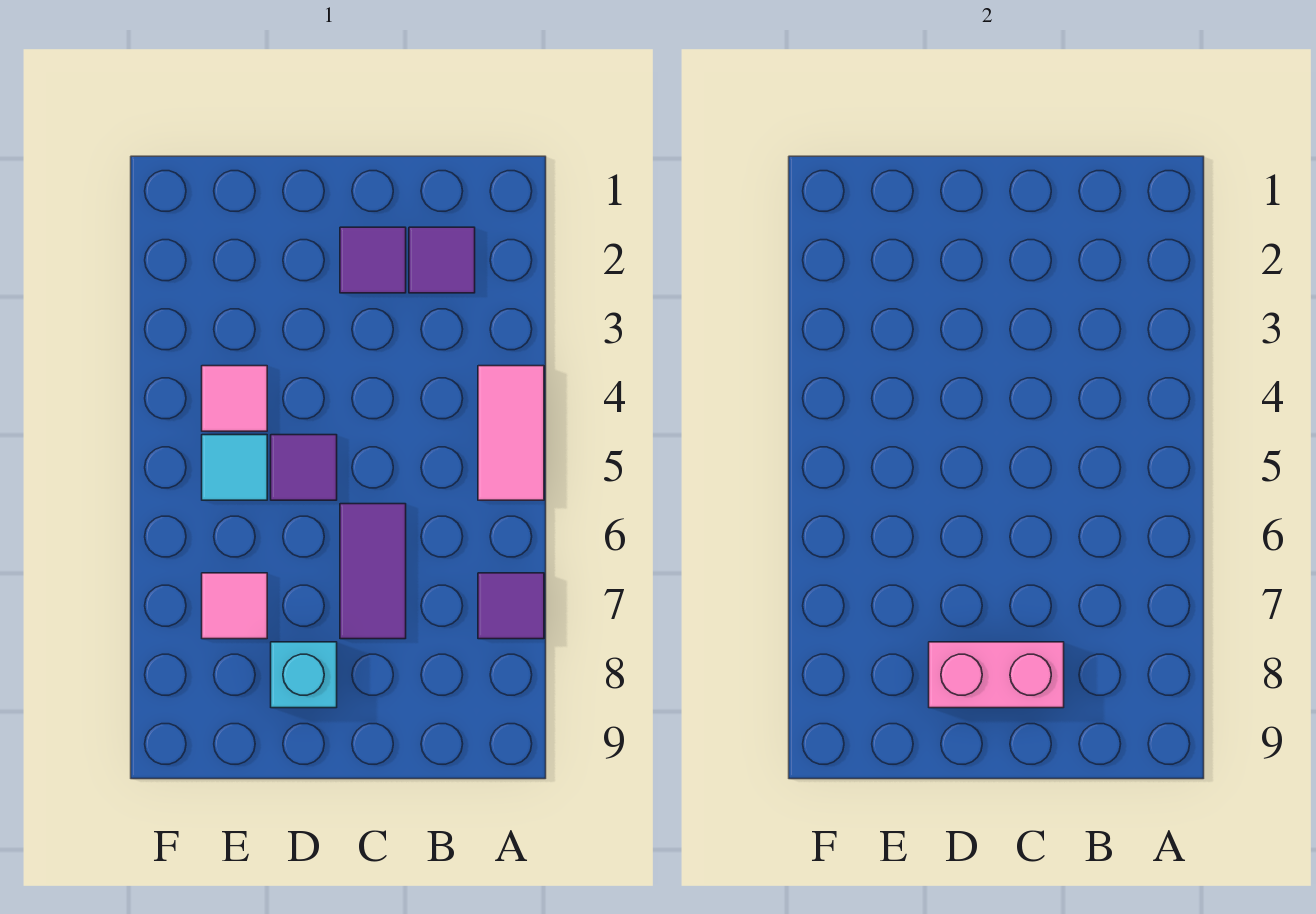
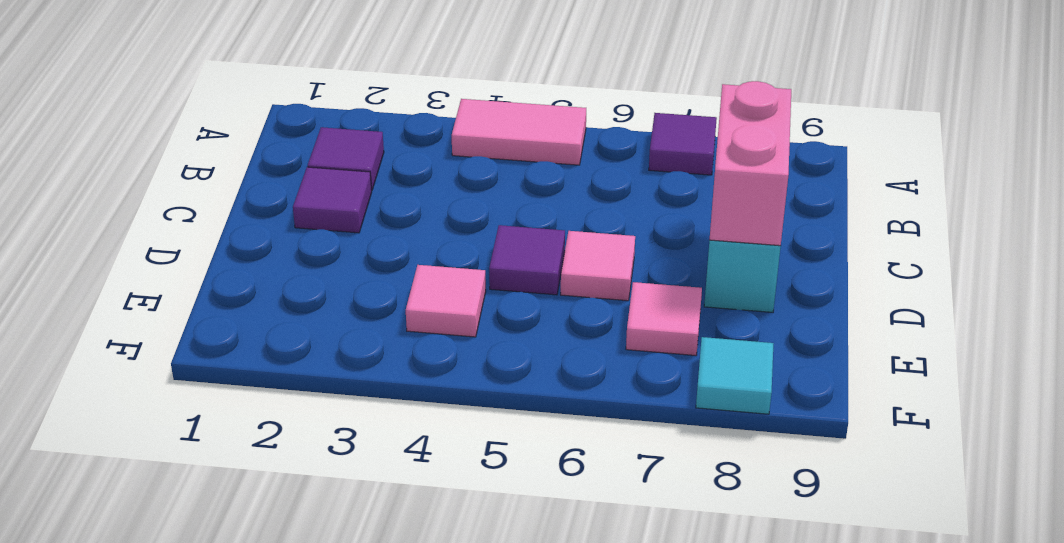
purple tile C6:C7 level 1 -> none
none -> pink tile D6 level 1
cyan tile E5 level 1 -> cyan tile F8 level 1

